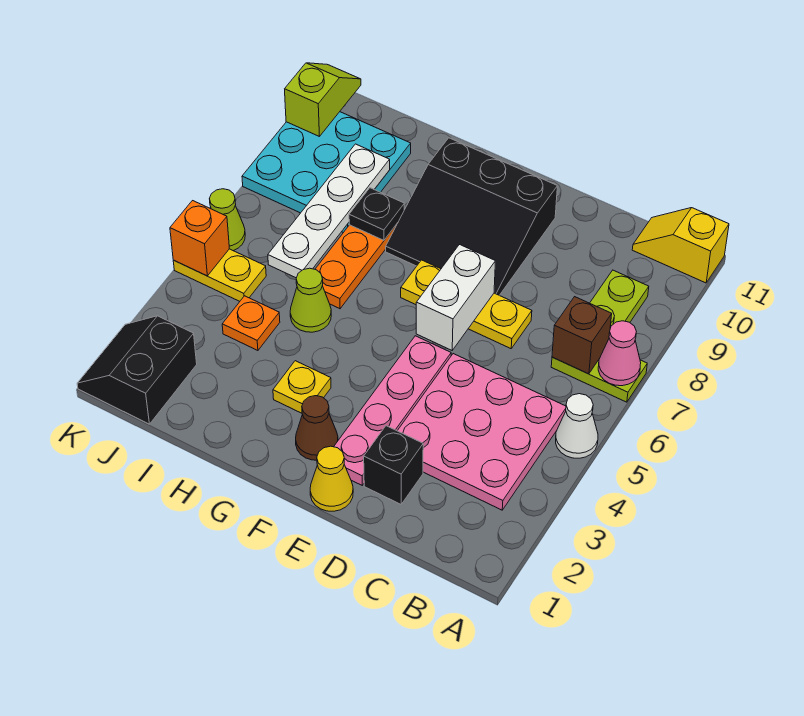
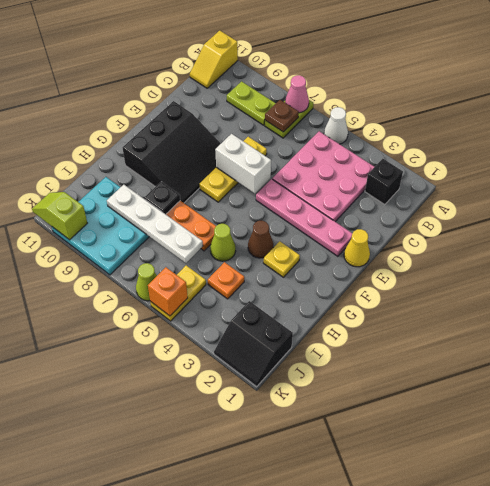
brown brick B7 level 2 -> brown plate B7 level 2
black brick D2 level 1 -> black brick B2 level 1
brown cone F2 level 1 -> brown cone G4 level 1

